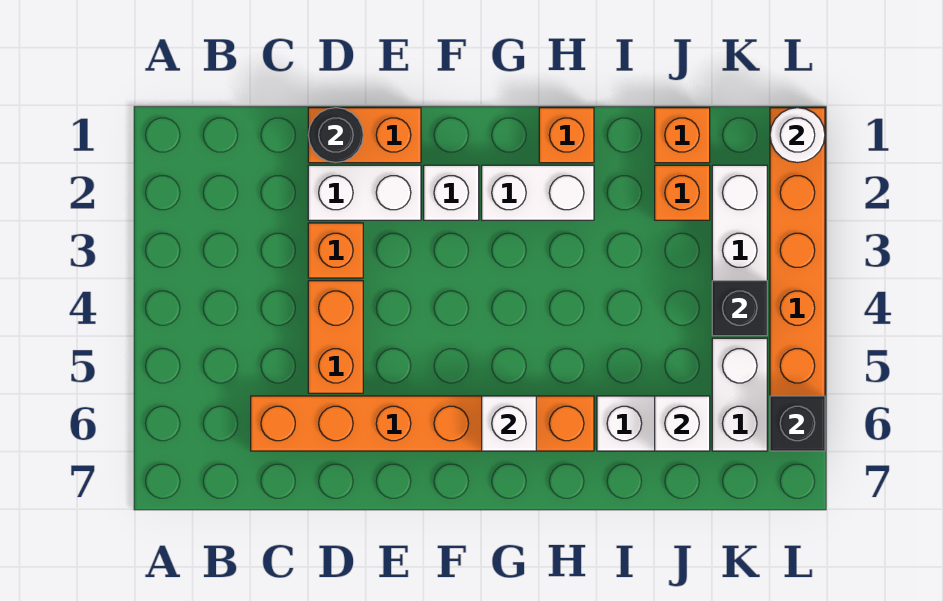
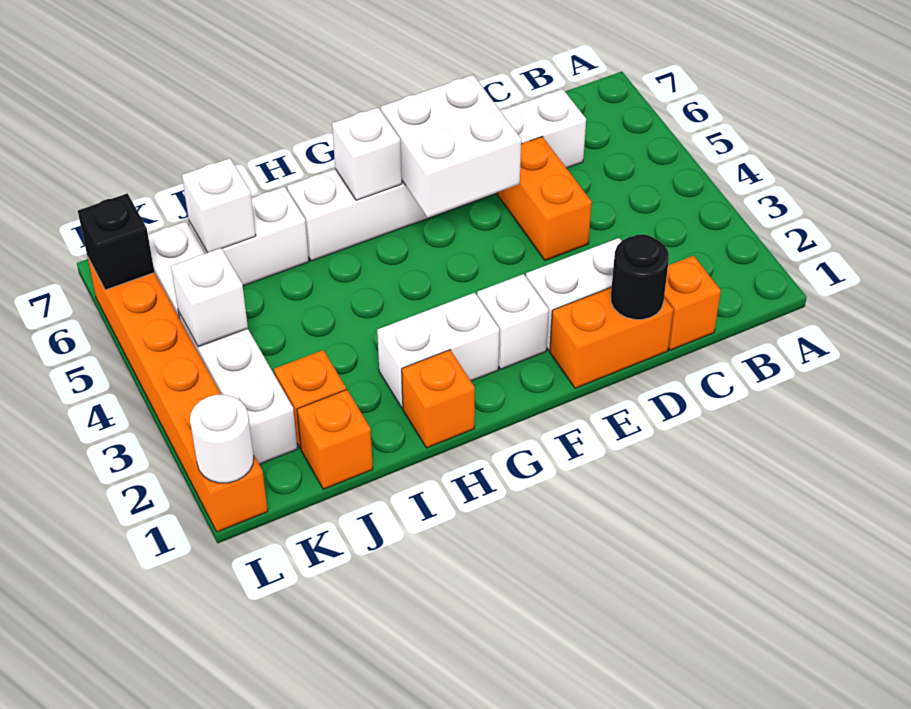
orange brick C6:H6 level 1 -> white brick C6:H6 level 1
orange brick D3 level 1 -> orange brick C1 level 1
none -> white brick E5:F6 level 2
black brick K4 level 2 -> white brick K4 level 2

